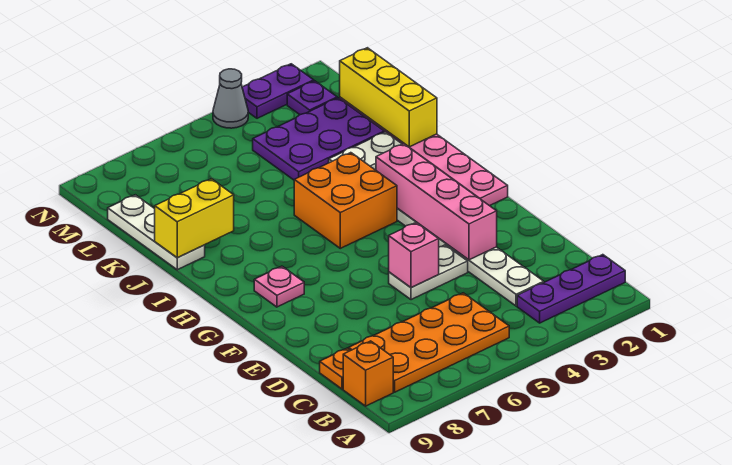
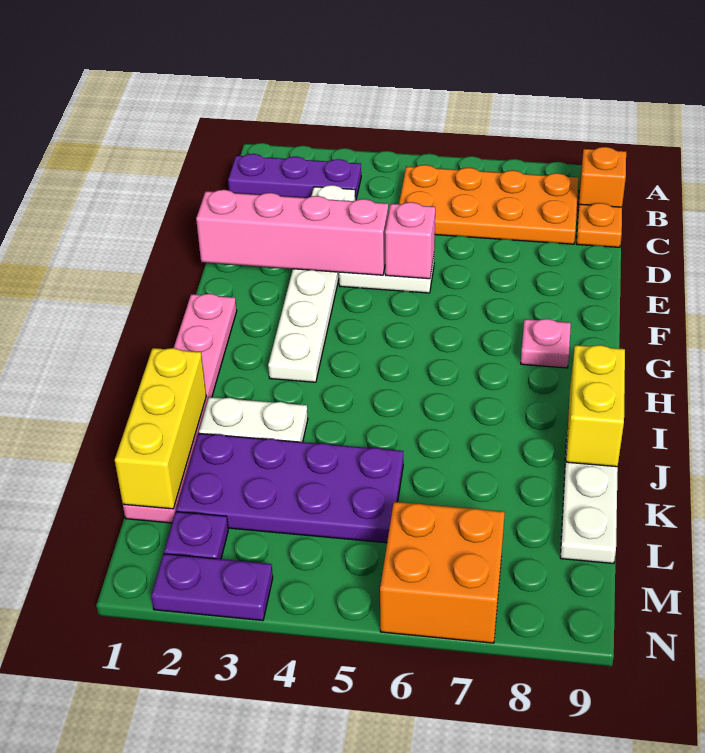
pink brick E3:H3 level 2 -> pink brick E1:E4 level 2
orange brick H4:I5 level 1 -> orange brick M6:N7 level 1
yellow brick J8:J9 level 2 -> yellow brick I9:J9 level 2
purple plate K2:L4 level 1 -> purple plate K2:L5 level 1
grey cone N4 level 1 -> none

